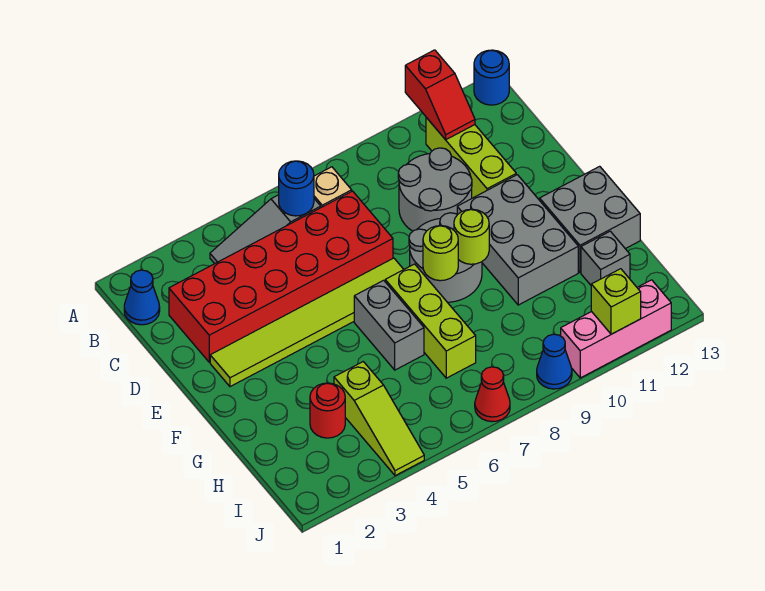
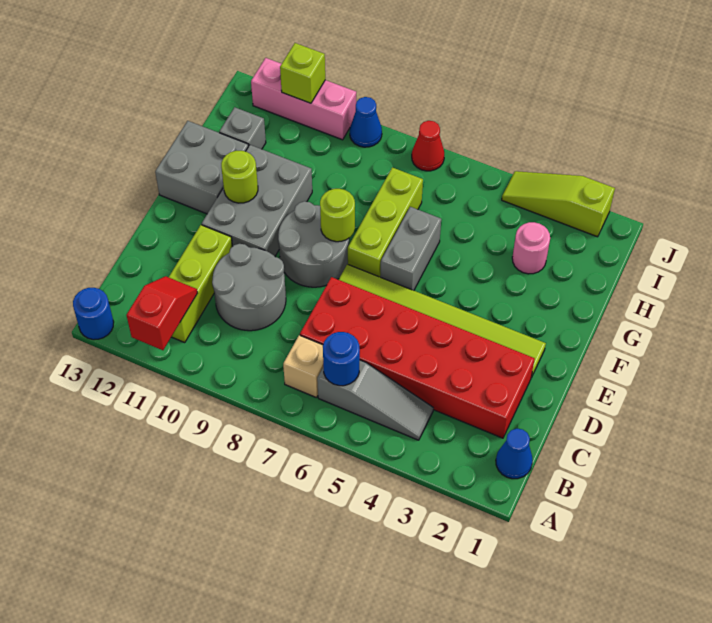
lime round brick F9 level 2 -> lime round brick F11 level 2
red round brick H3 level 1 -> pink round brick H3 level 1
lime slope H4:J4 level 1 top H -> lime slope J2:J4 level 1 top 2

